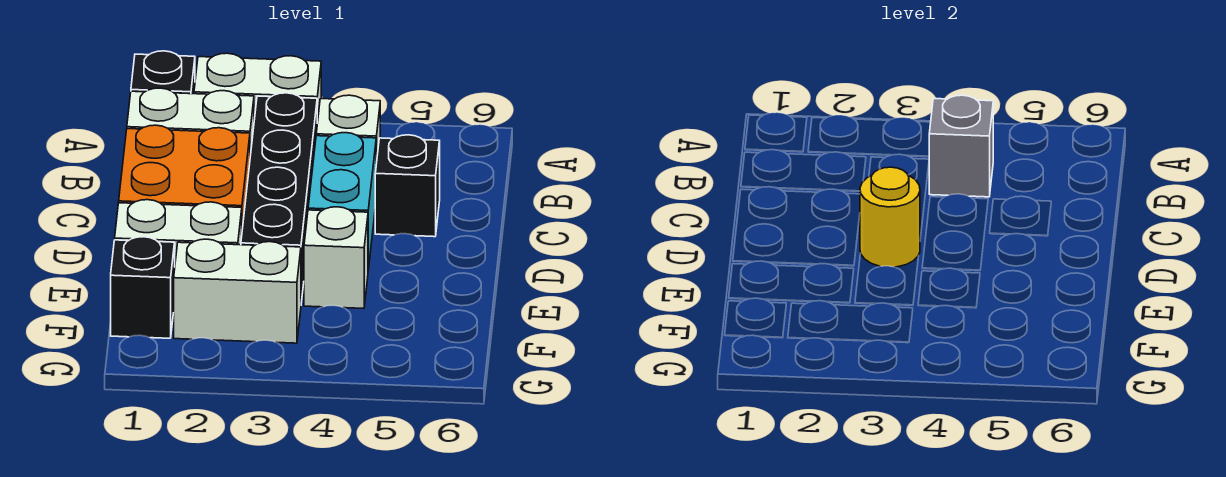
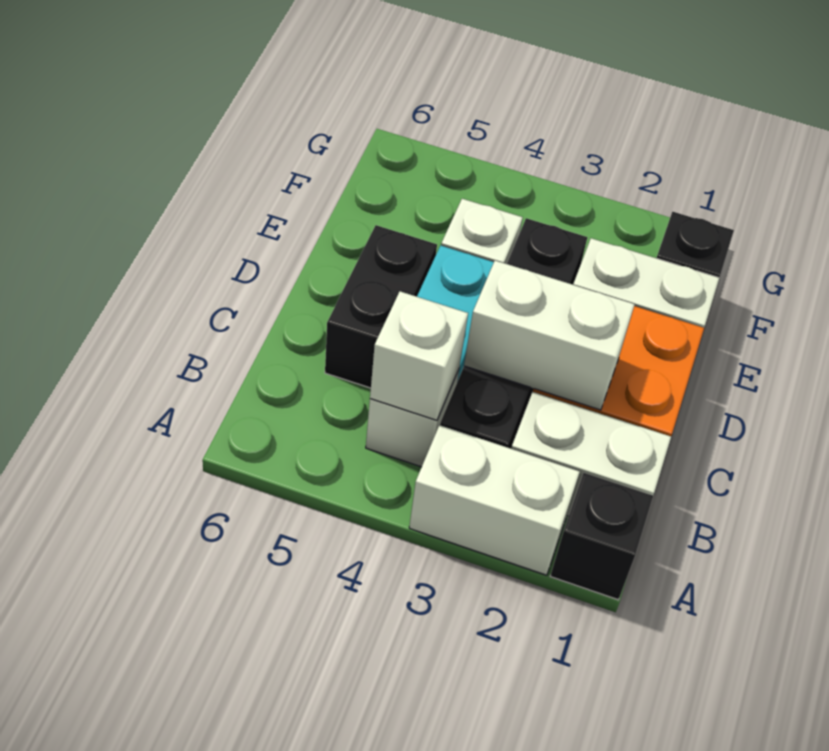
grey brick B4 level 2 -> white brick B4 level 2
black brick C5 level 1 -> black brick C5:D5 level 1
yellow round brick D3 level 2 -> none
white brick F2:F3 level 1 -> white brick C2:C3 level 2

